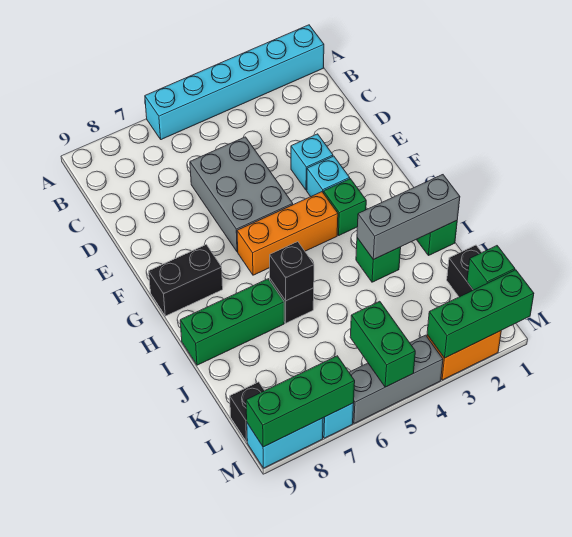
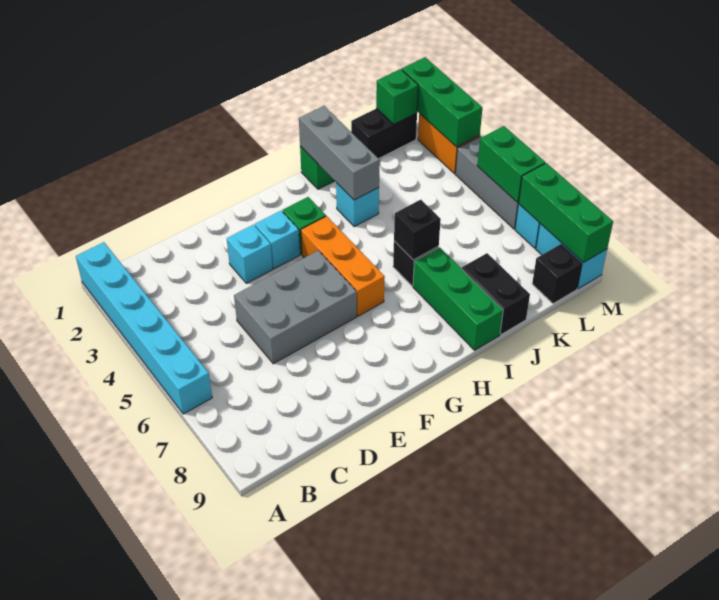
black brick G8:G9 level 1 -> black brick J8:J9 level 1
green brick I3 level 1 -> cyan brick I3 level 1
green brick L5:M5 level 2 -> green brick M5:M6 level 2

